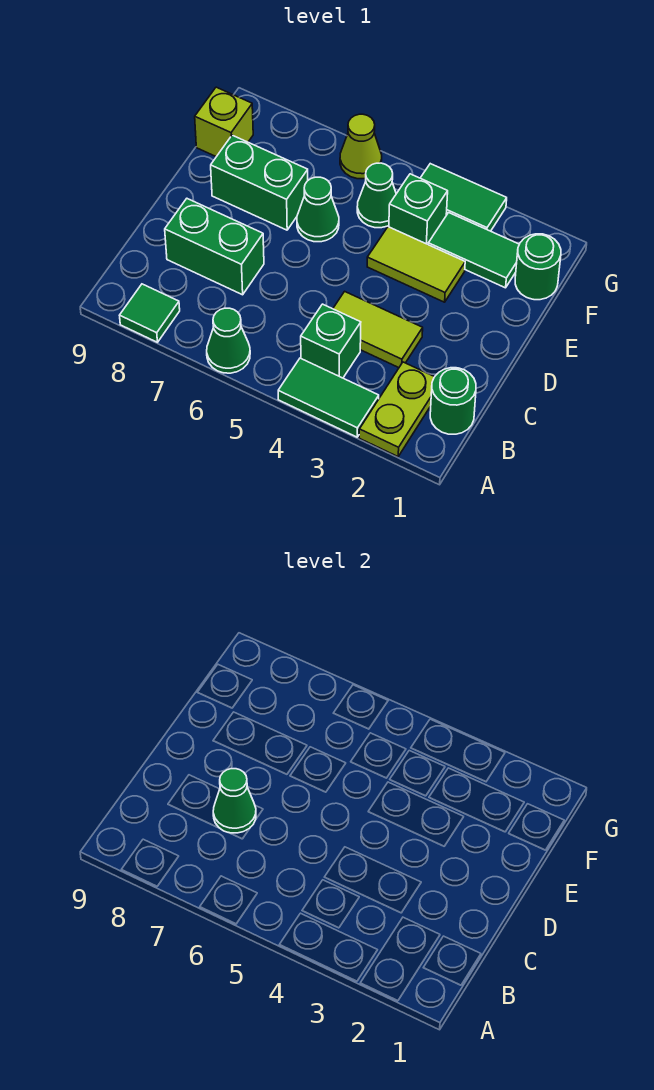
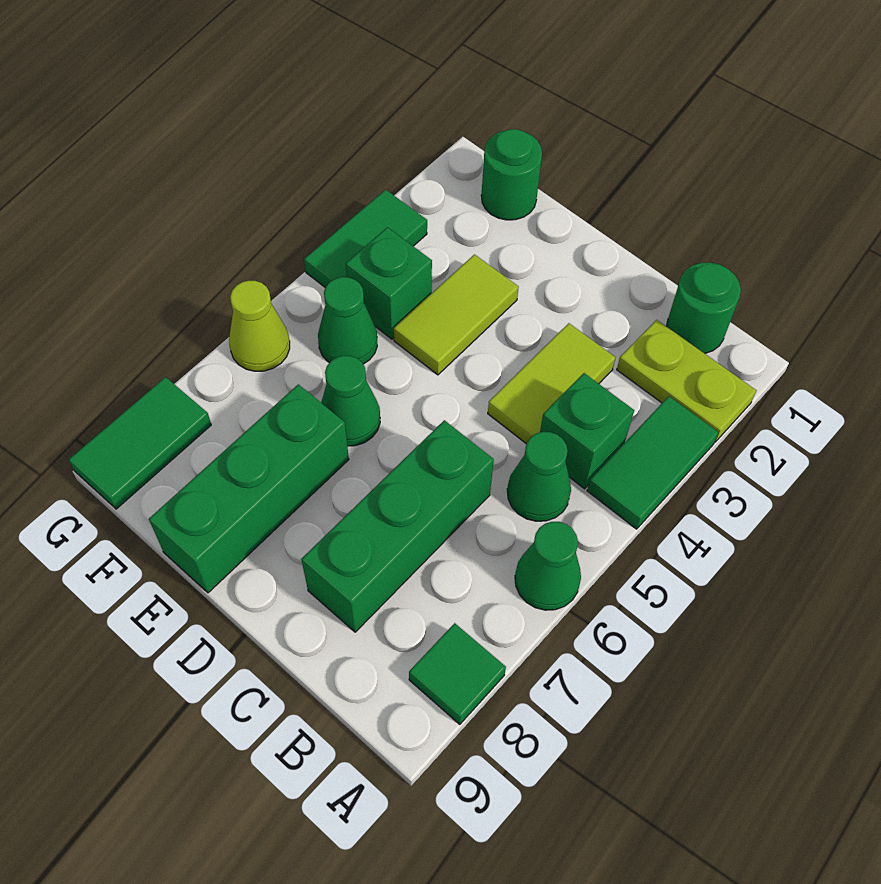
green brick C7:C8 level 1 -> green brick C6:C8 level 1
green cone C7 level 2 -> green cone B5 level 1
green brick E7:E8 level 1 -> green brick E7:E9 level 1
green tile F2:F3 level 1 -> green tile G8:G9 level 1
lime brick F9 level 1 -> none

